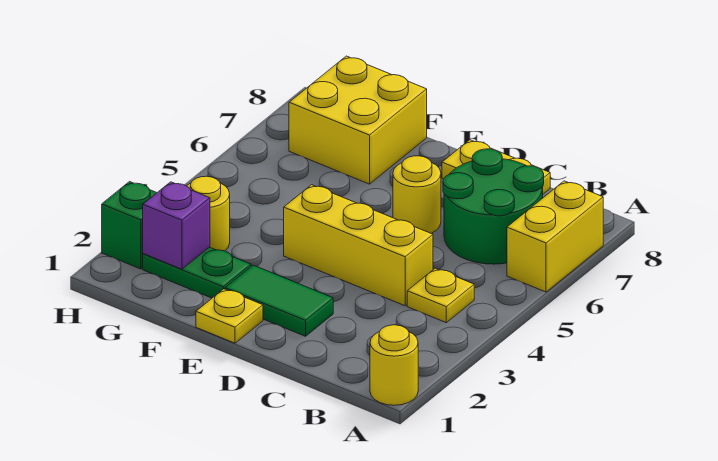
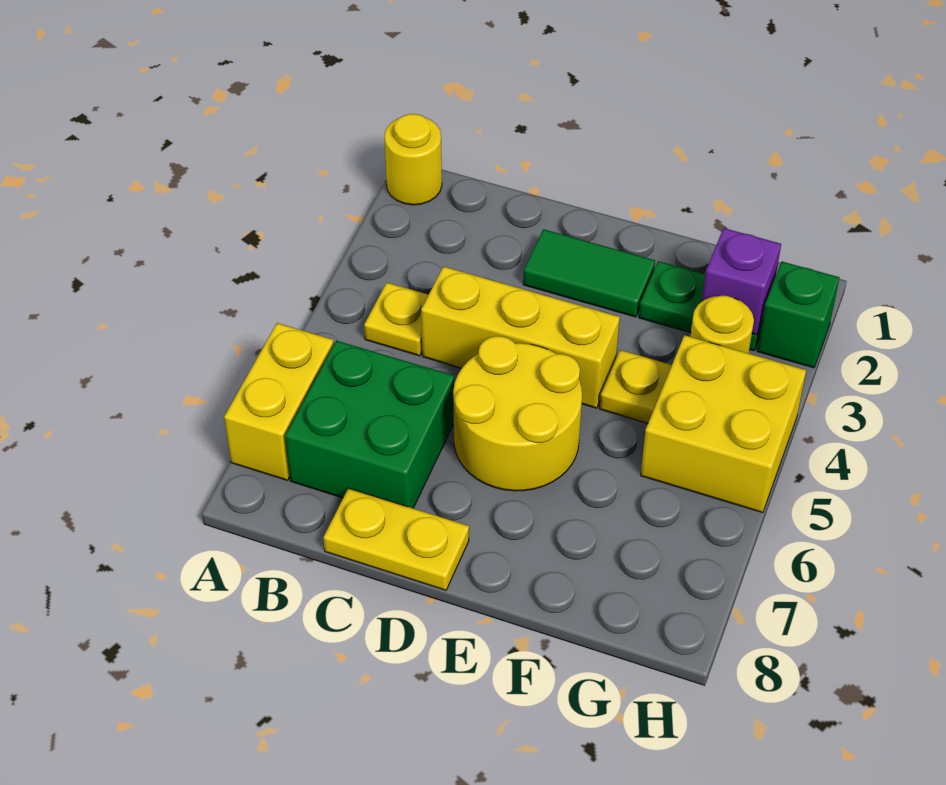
green round brick B6:C7 level 1 -> green brick B6:C7 level 1
yellow round brick D6 level 1 -> yellow round brick D5:E6 level 1
yellow plate E1 level 1 -> yellow plate F4 level 1
yellow brick F7:G8 level 1 -> yellow brick G4:H5 level 1

